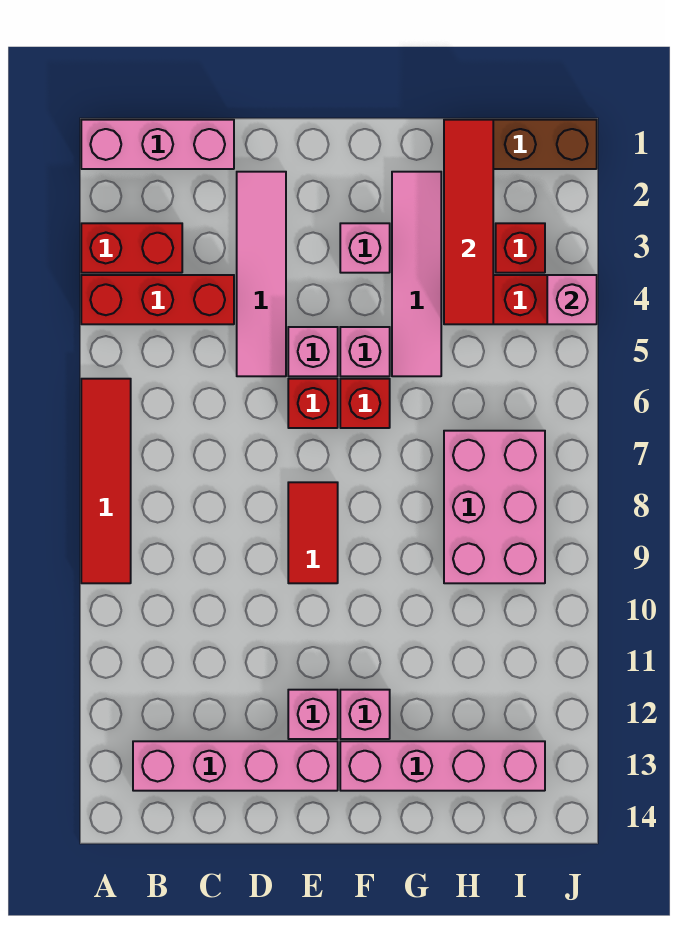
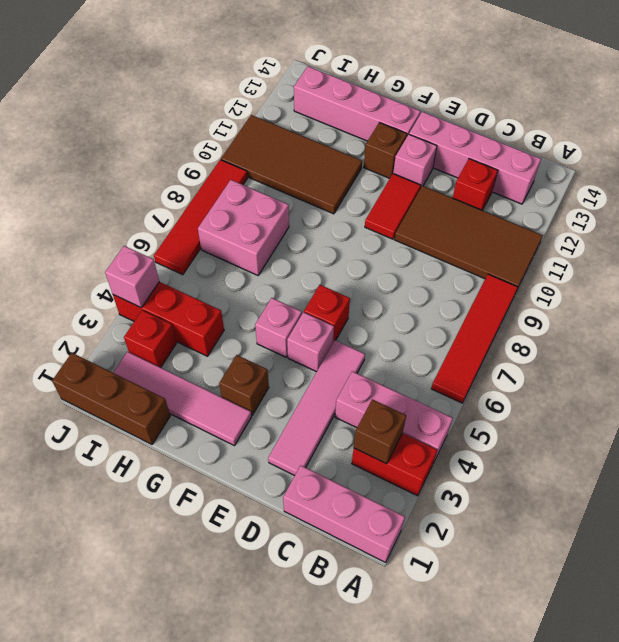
red brick A4:C4 level 1 -> pink brick A4:C4 level 1
none -> brown tile A10:D11 level 1
none -> brown brick B3 level 2
red tile E8:E9 level 1 -> red tile E10:E11 level 1
pink brick F3 level 1 -> brown brick F3 level 1
red brick F6 level 1 -> red brick C12 level 1
pink brick F12 level 1 -> brown brick F12 level 1
pink tile G2:G5 level 1 -> pink tile F2:I2 level 1
none -> brown tile G10:J11 level 1
red tile H1:H4 level 2 -> red tile J6:J9 level 1
pink brick H7:I9 level 1 -> pink brick H7:I8 level 1

